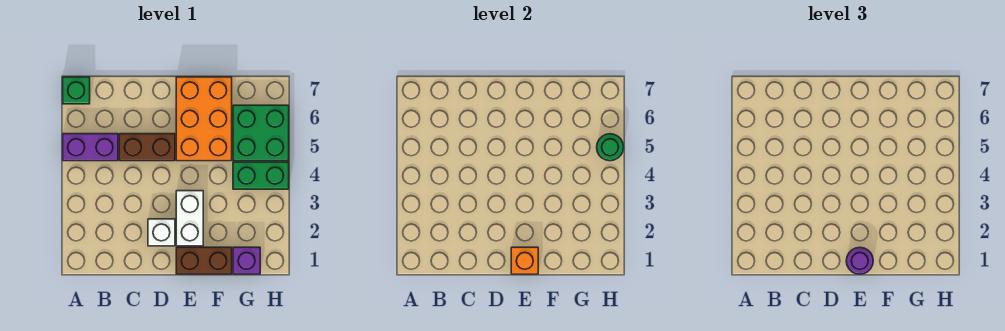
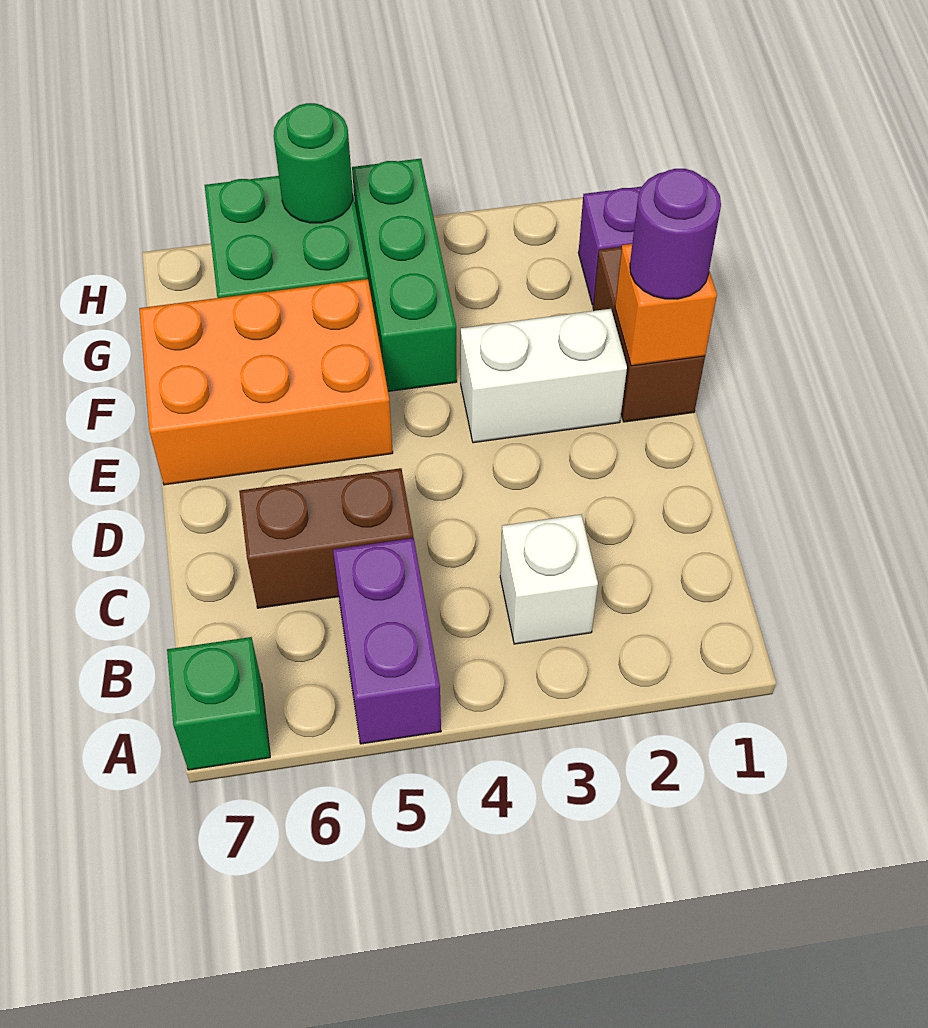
brown brick C5:D5 level 1 -> brown brick C5:C6 level 1
white brick D2 level 1 -> white brick B3 level 1
green brick G4:H4 level 1 -> green brick F4:H4 level 1

